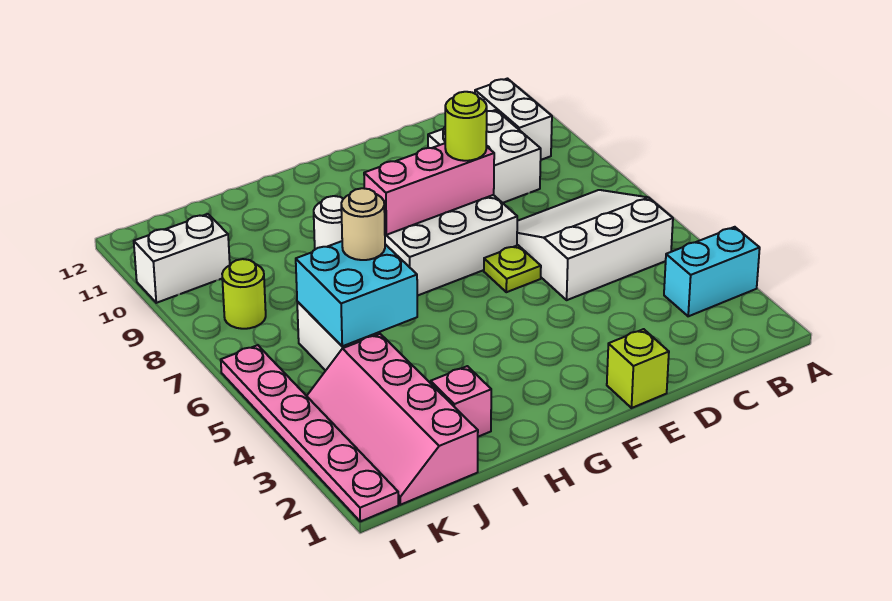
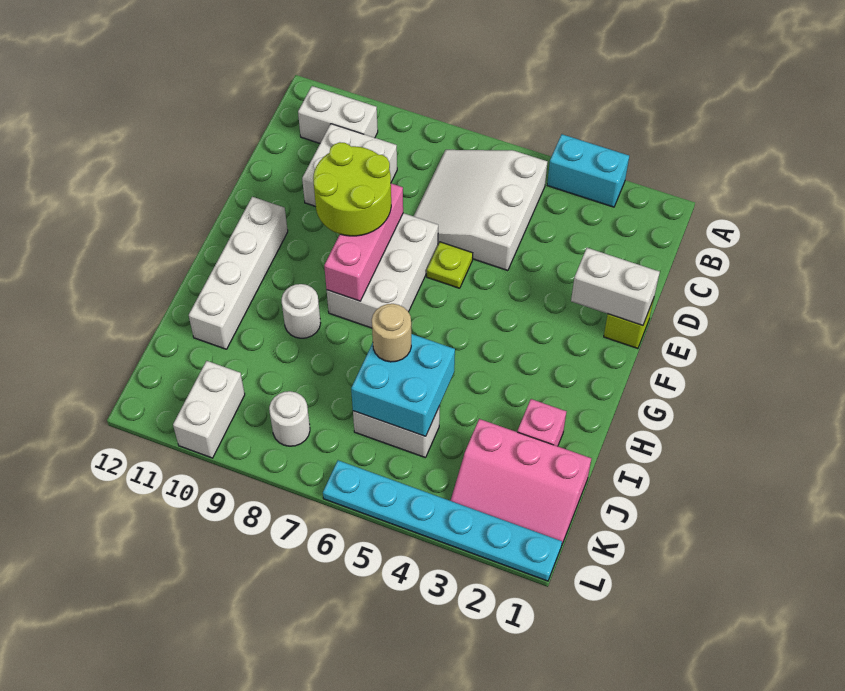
cyan brick A3:B3 level 1 -> cyan brick A3:A4 level 1
none -> white brick E1:E2 level 2
lime round brick E8 level 3 -> lime round brick E8:F9 level 3
none -> white brick F11:I11 level 1
pink slope J1:K4 level 1 top J -> pink slope J1:K3 level 1 top J
lime round brick K8 level 1 -> white round brick K8 level 1
pink plate L1:L6 level 1 -> cyan plate L1:L6 level 1

